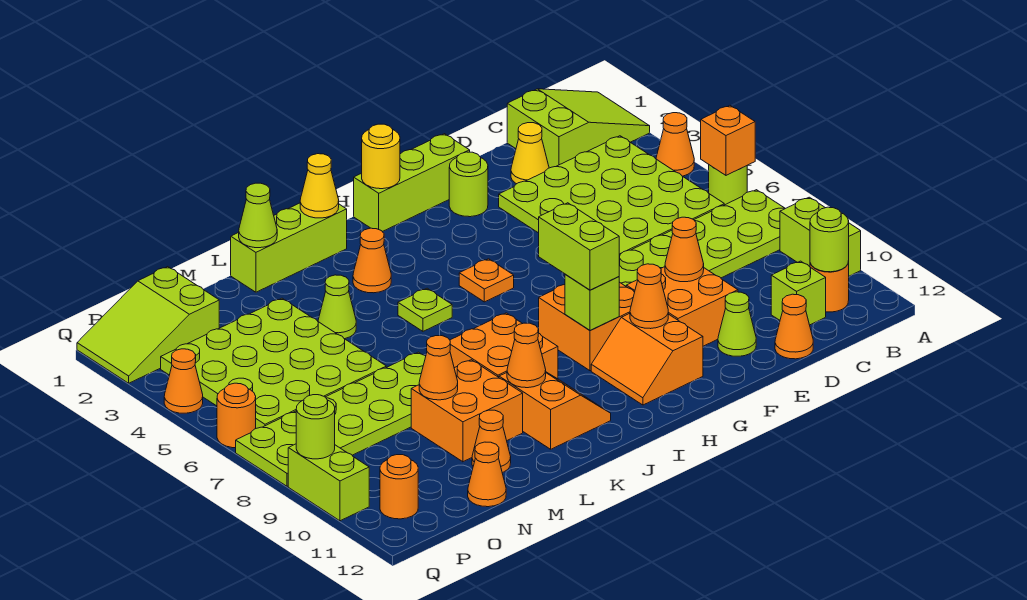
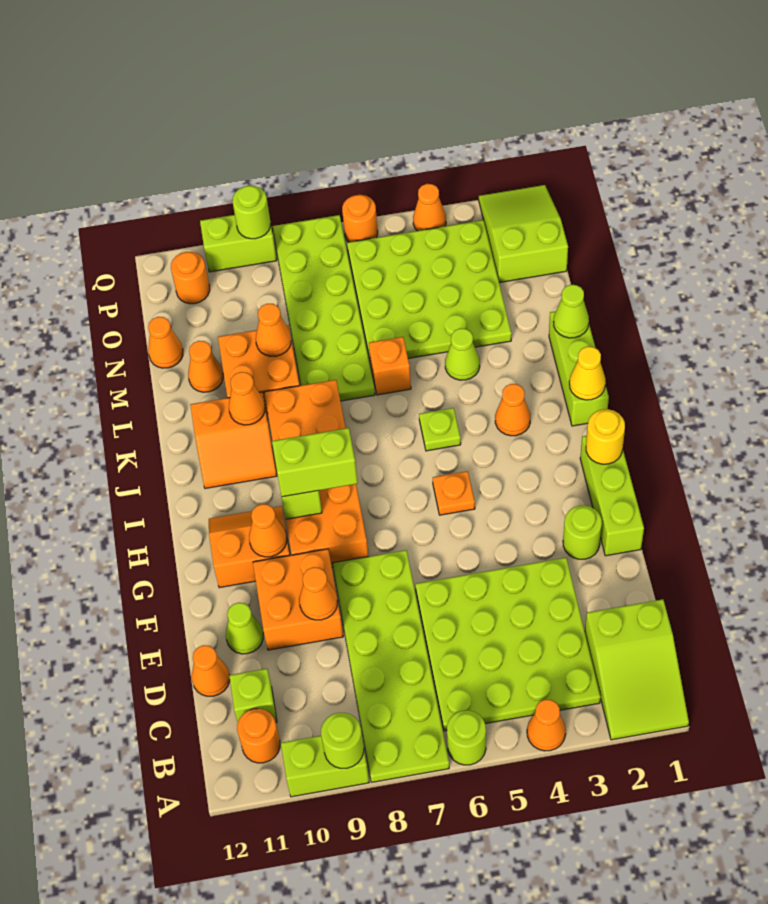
orange brick A6 level 2 -> orange brick L6 level 1
lime round brick B11 level 2 -> lime round brick A9 level 2
yellow cone D2 level 1 -> none

